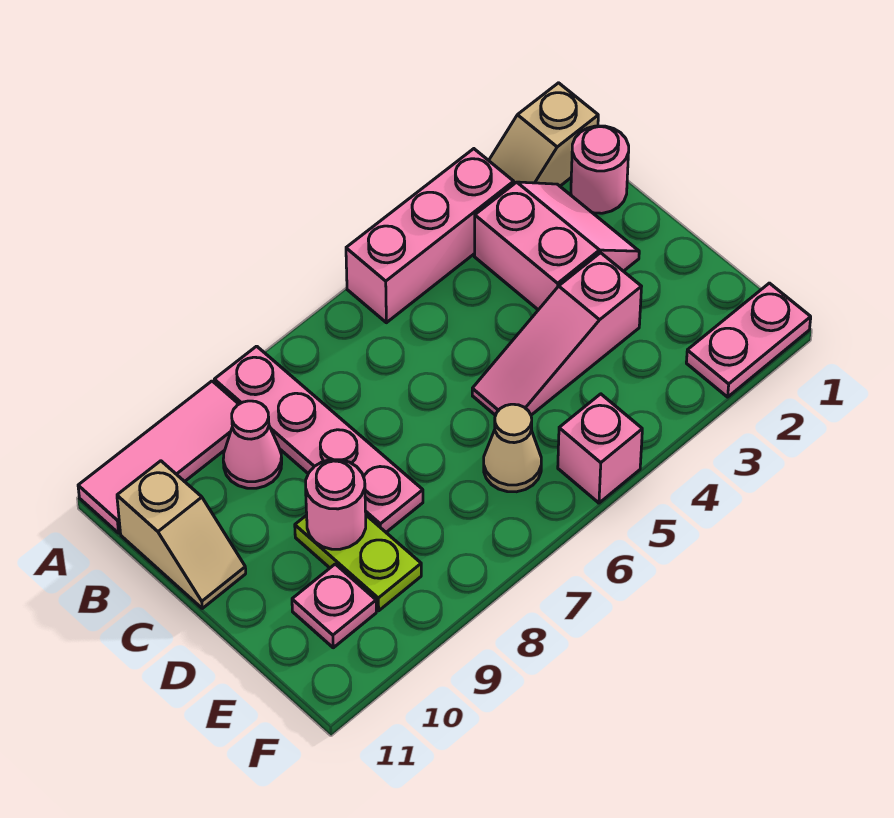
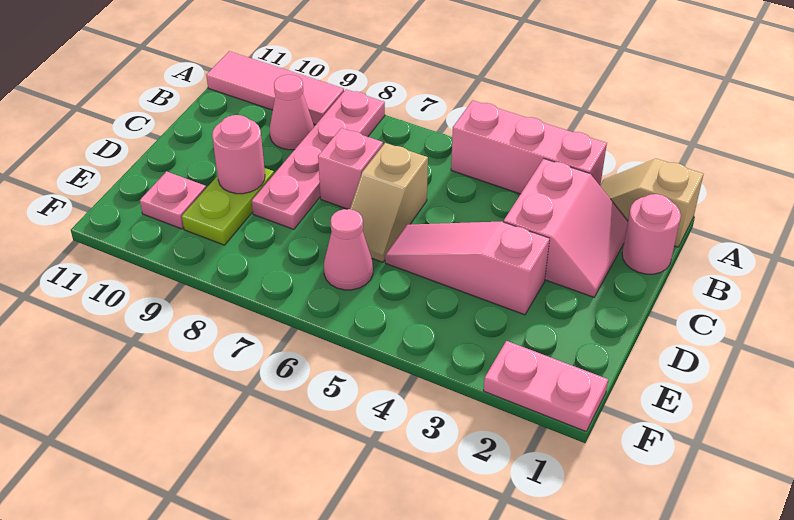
tan slope B11:C11 level 1 top B -> tan slope C6:D6 level 1 top C
tan cone E6 level 1 -> pink cone E6 level 1
pink brick F5 level 1 -> pink brick C7 level 1

